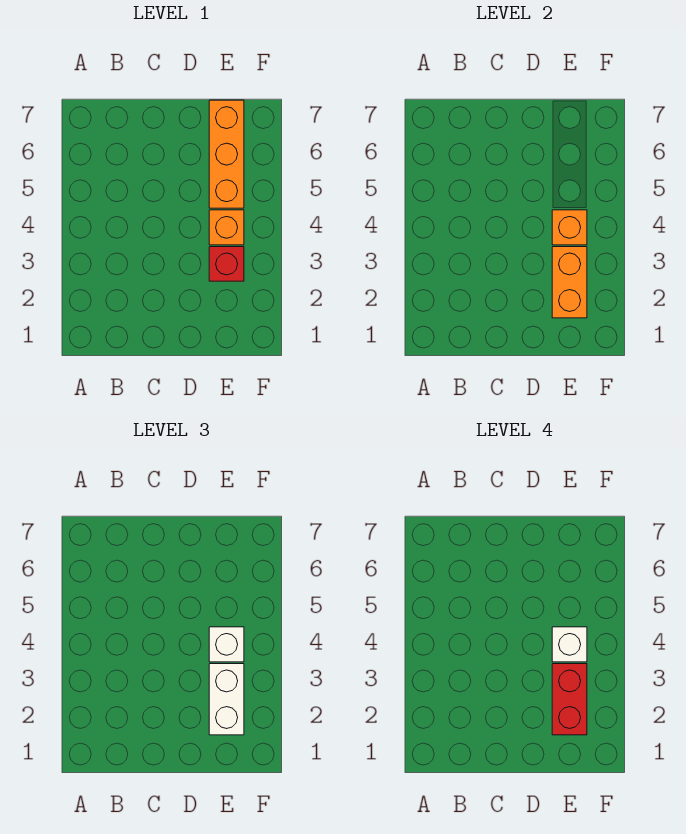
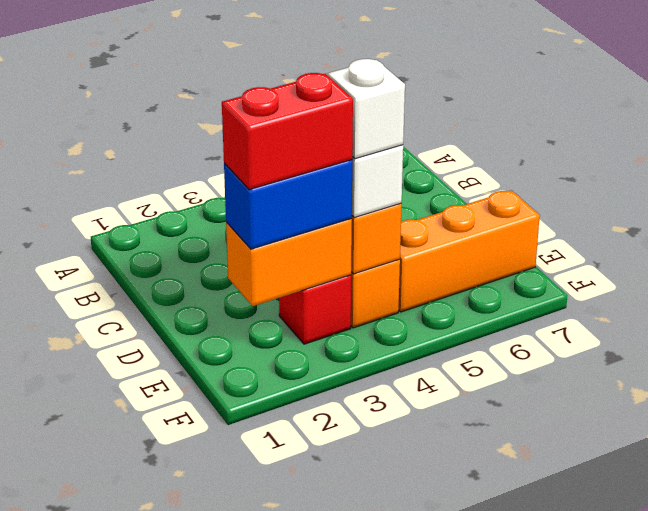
white brick E2:E3 level 3 -> blue brick E2:E3 level 3

